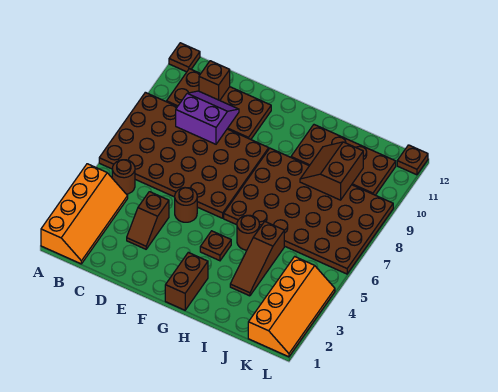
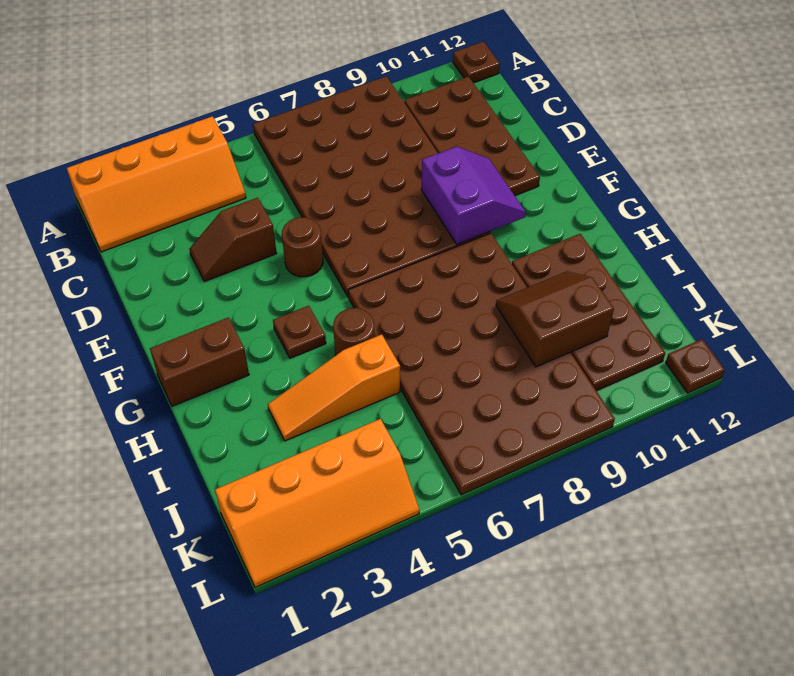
brown round brick B5 level 1 -> none
purple slope C9:D10 level 2 top 9 -> purple slope E9:F10 level 2 top 9
brown brick C11 level 2 -> none
brown slope I3:I5 level 1 top 5 -> orange slope I3:I5 level 1 top 5

